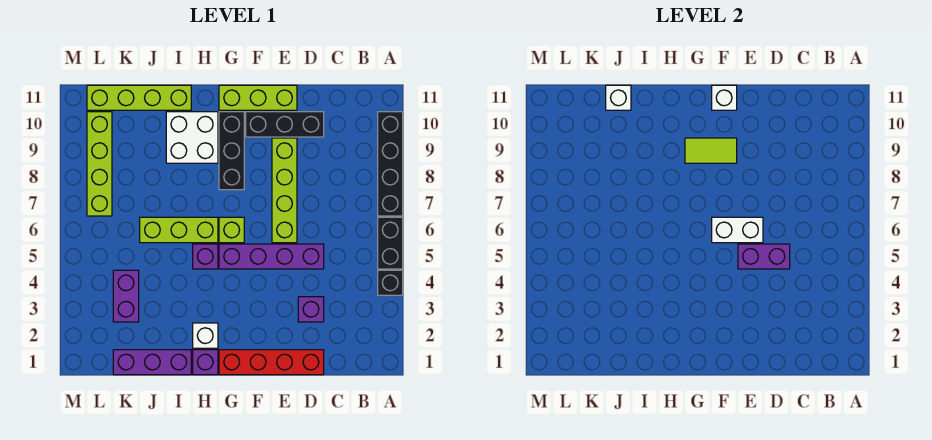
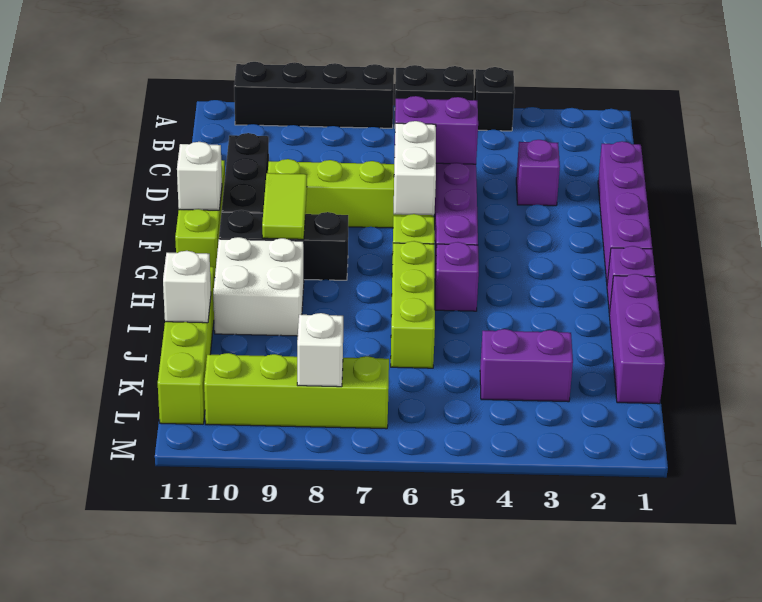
red brick D1:G1 level 1 -> purple brick D1:G1 level 1
purple brick D5:E5 level 2 -> purple brick D5:D6 level 2
white brick H2 level 1 -> white brick L8 level 2

